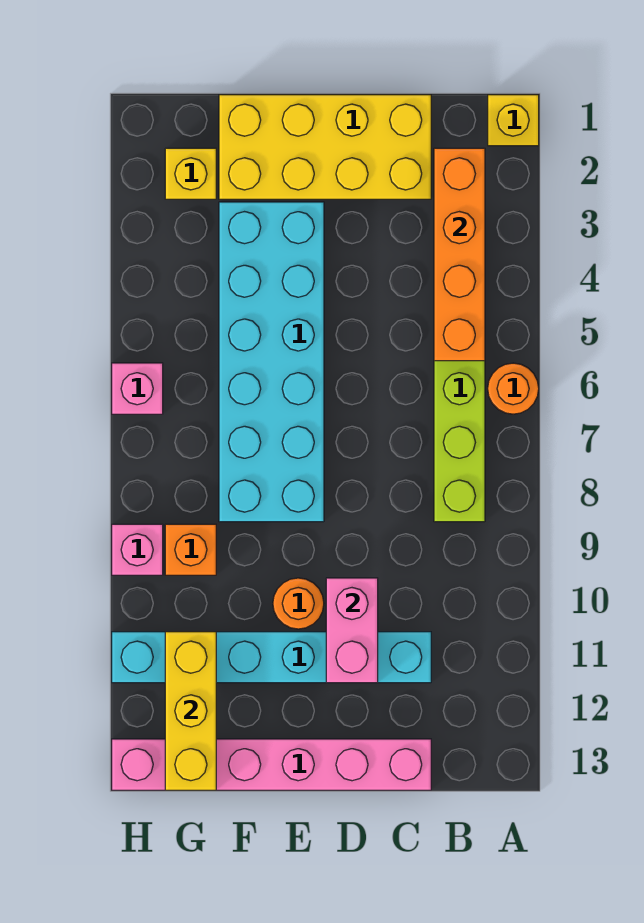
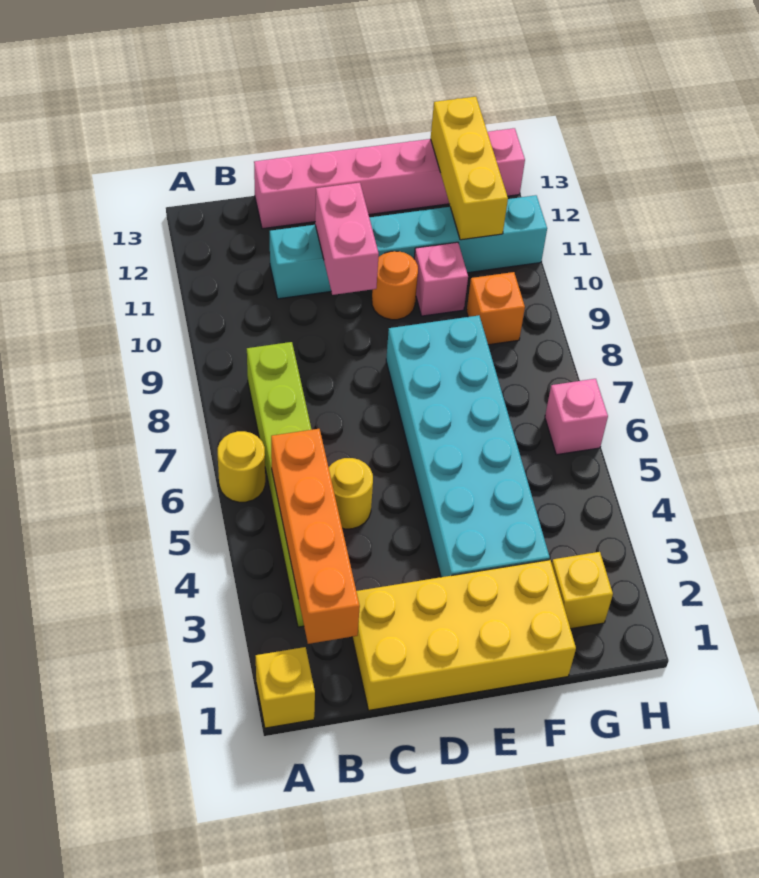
orange round brick A6 level 1 -> yellow round brick A6 level 1
none -> yellow round brick C5 level 1
pink brick H9 level 1 -> pink brick F10 level 1

